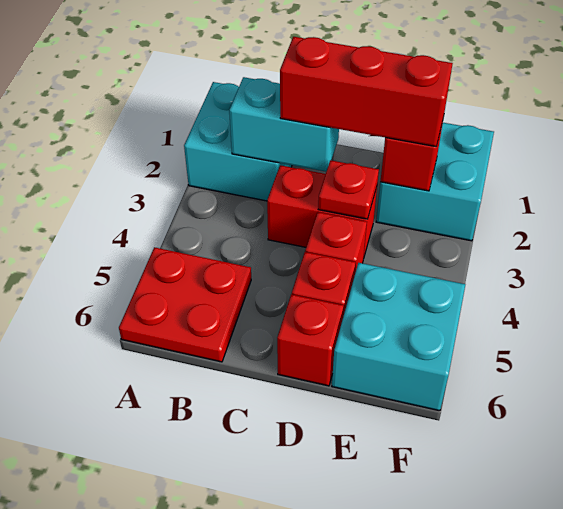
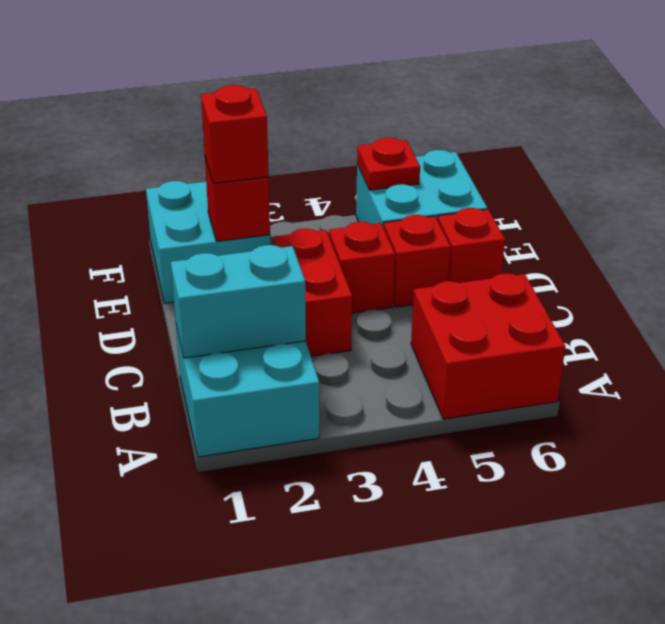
red plate A5:B6 level 1 -> red brick A5:B6 level 1
cyan brick B2:C2 level 2 -> cyan brick B1:B2 level 2
red brick C2:E2 level 3 -> red brick E2 level 3
red plate D3 level 2 -> red plate F5 level 2

